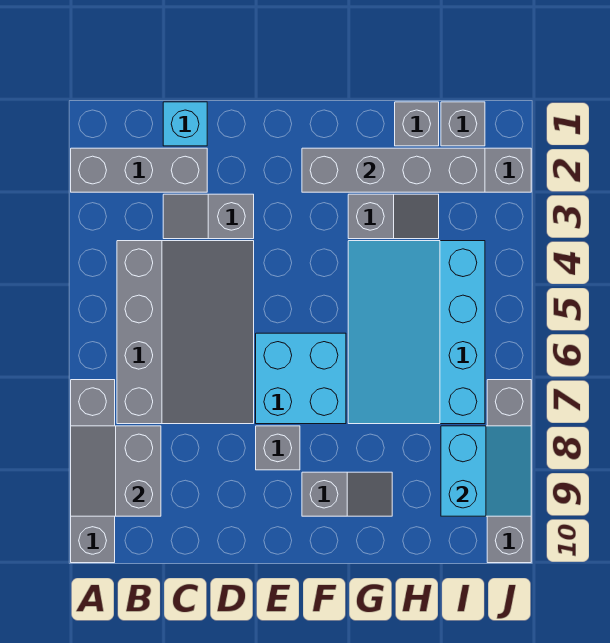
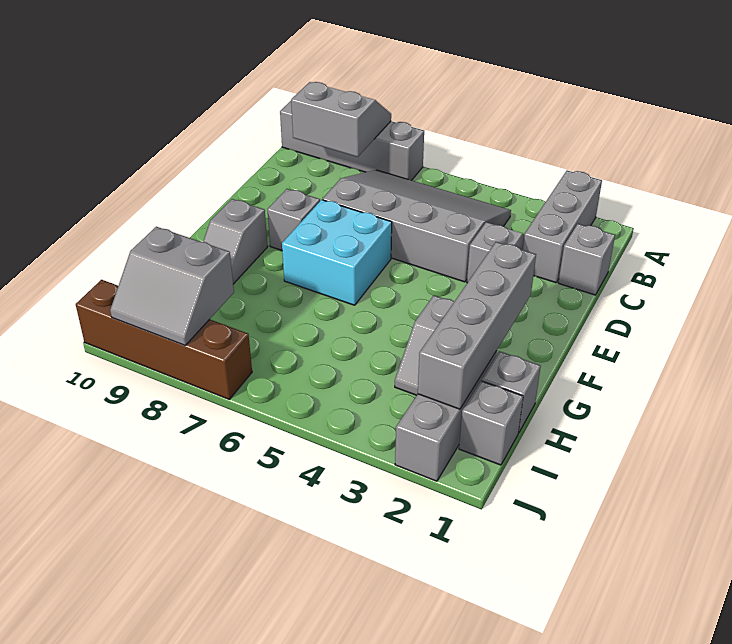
grey slope B4:D7 level 1 top B -> grey slope B4:D7 level 1 top D
cyan brick C1 level 1 -> grey brick C1 level 1
cyan slope G4:I7 level 1 top I -> none
cyan slope I8:J9 level 2 top I -> grey slope I8:J9 level 2 top I
grey brick J7:J10 level 1 -> brown brick J7:J10 level 1

